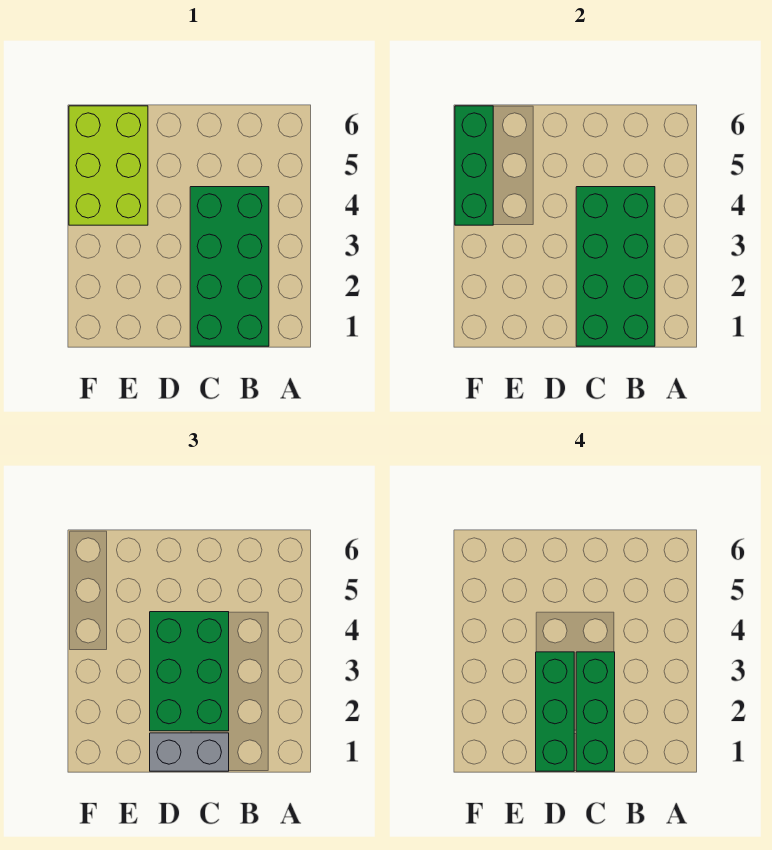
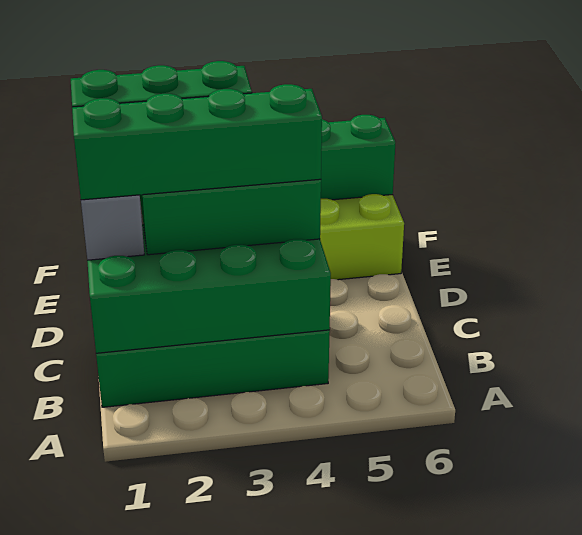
green brick C1:C3 level 4 -> green brick C1:C4 level 4

